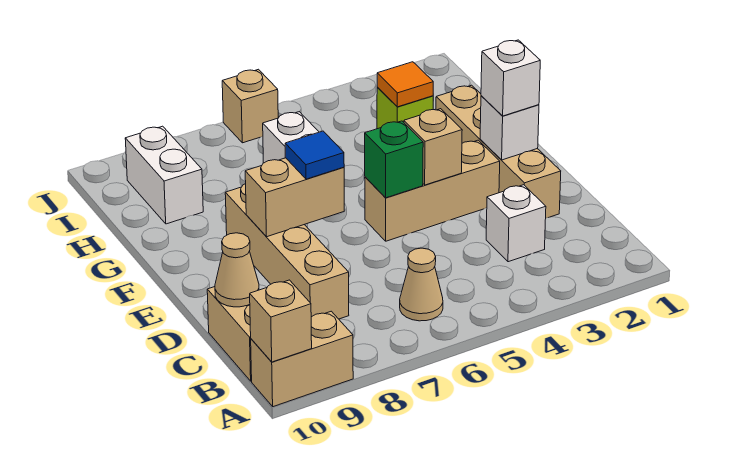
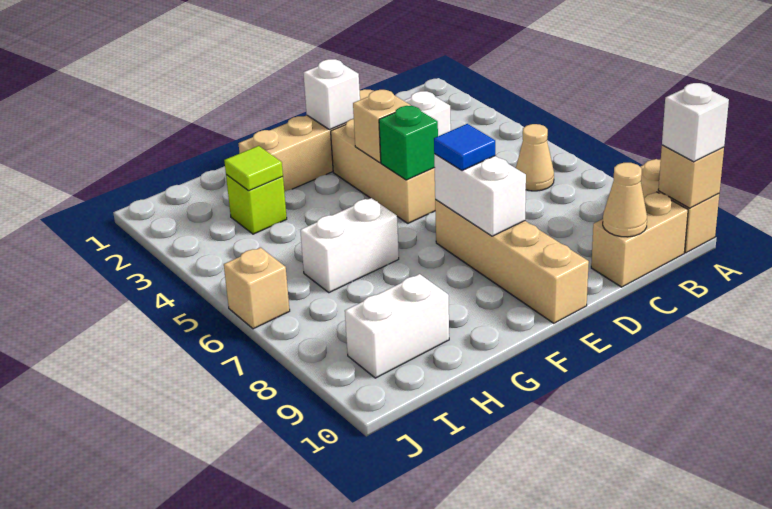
tan brick C8:F8 level 1 -> tan brick E7:E10 level 1
white brick E2 level 3 -> white brick A10 level 3
tan brick E7:E8 level 2 -> white brick E7:E8 level 2
orange tile H3 level 2 -> lime tile H3 level 2

